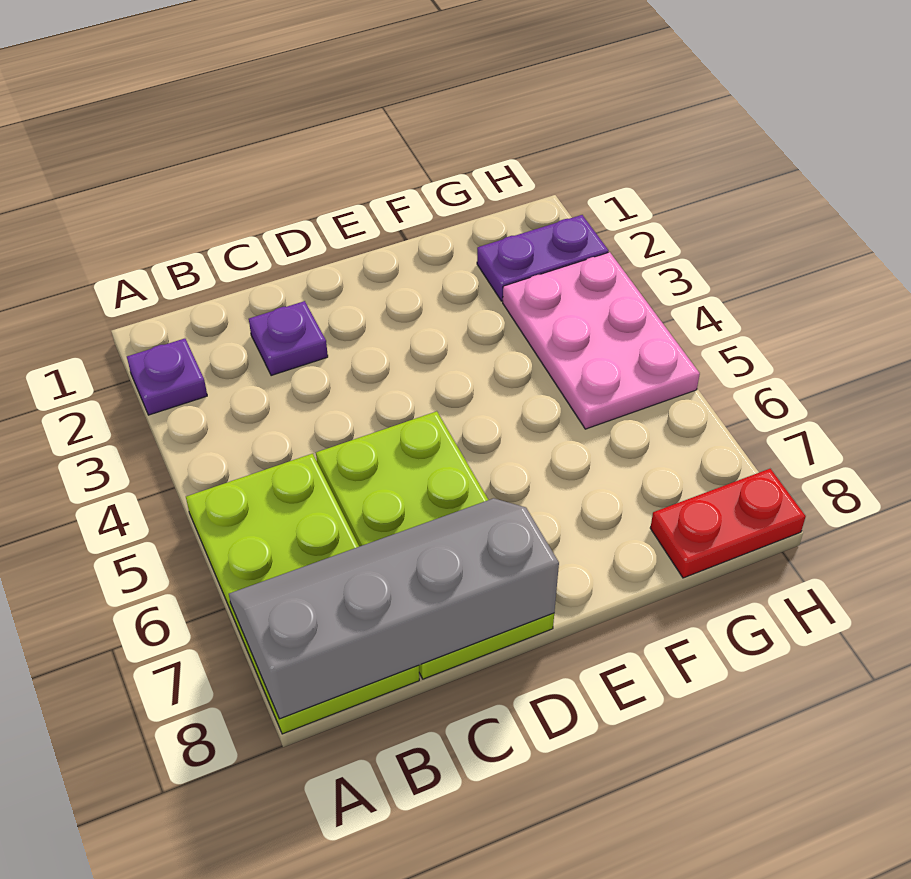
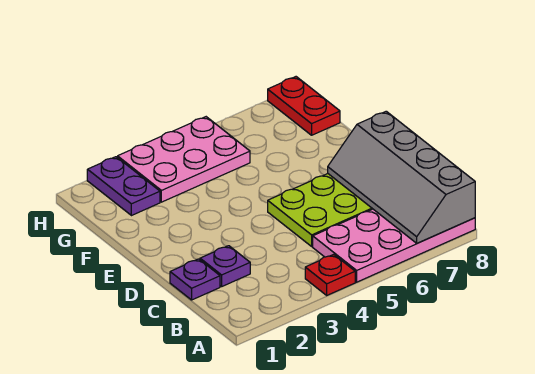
purple plate A2 level 1 -> purple plate C1 level 1
none -> red plate A4 level 1
lime plate A5:B8 level 1 -> pink plate A5:B8 level 1

